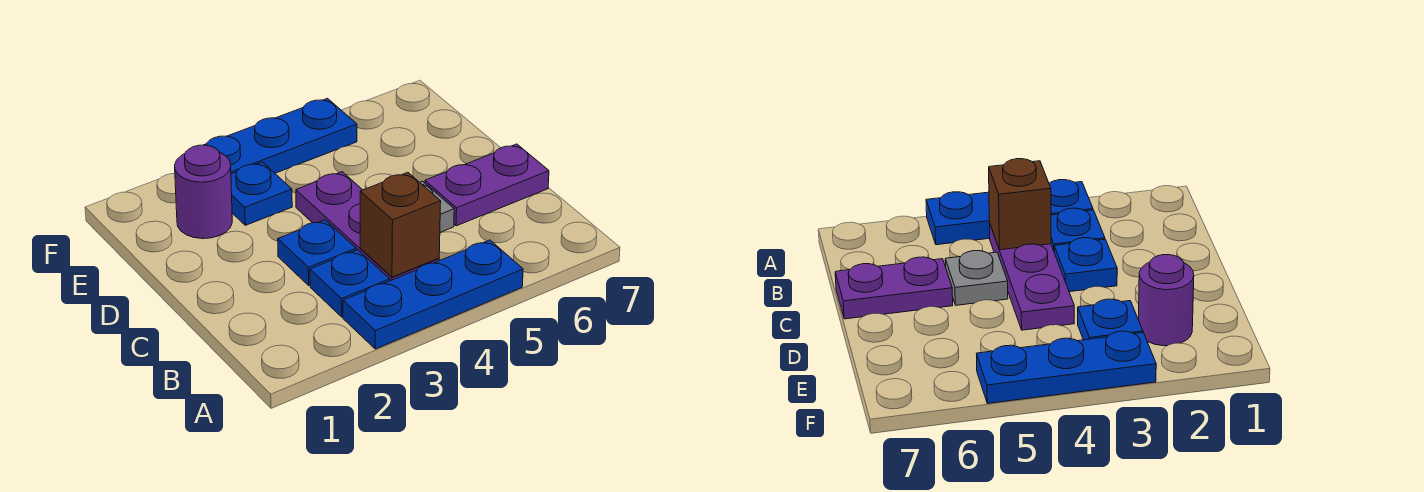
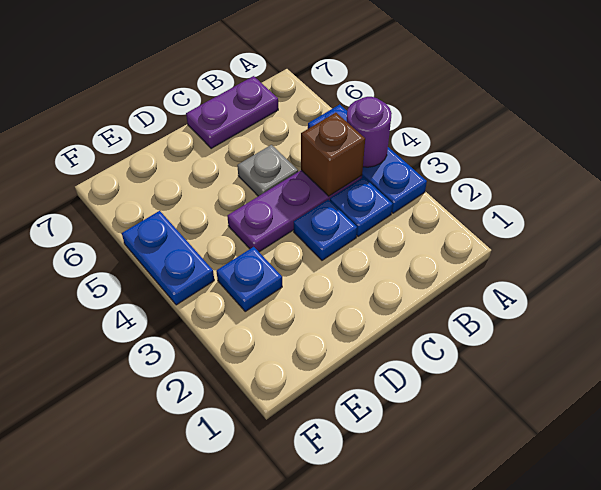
purple plate C6:C7 level 1 -> purple plate B7:C7 level 1
purple round brick E2 level 1 -> purple round brick A4 level 2
blue plate F3:F5 level 1 -> blue plate F4:F5 level 1

